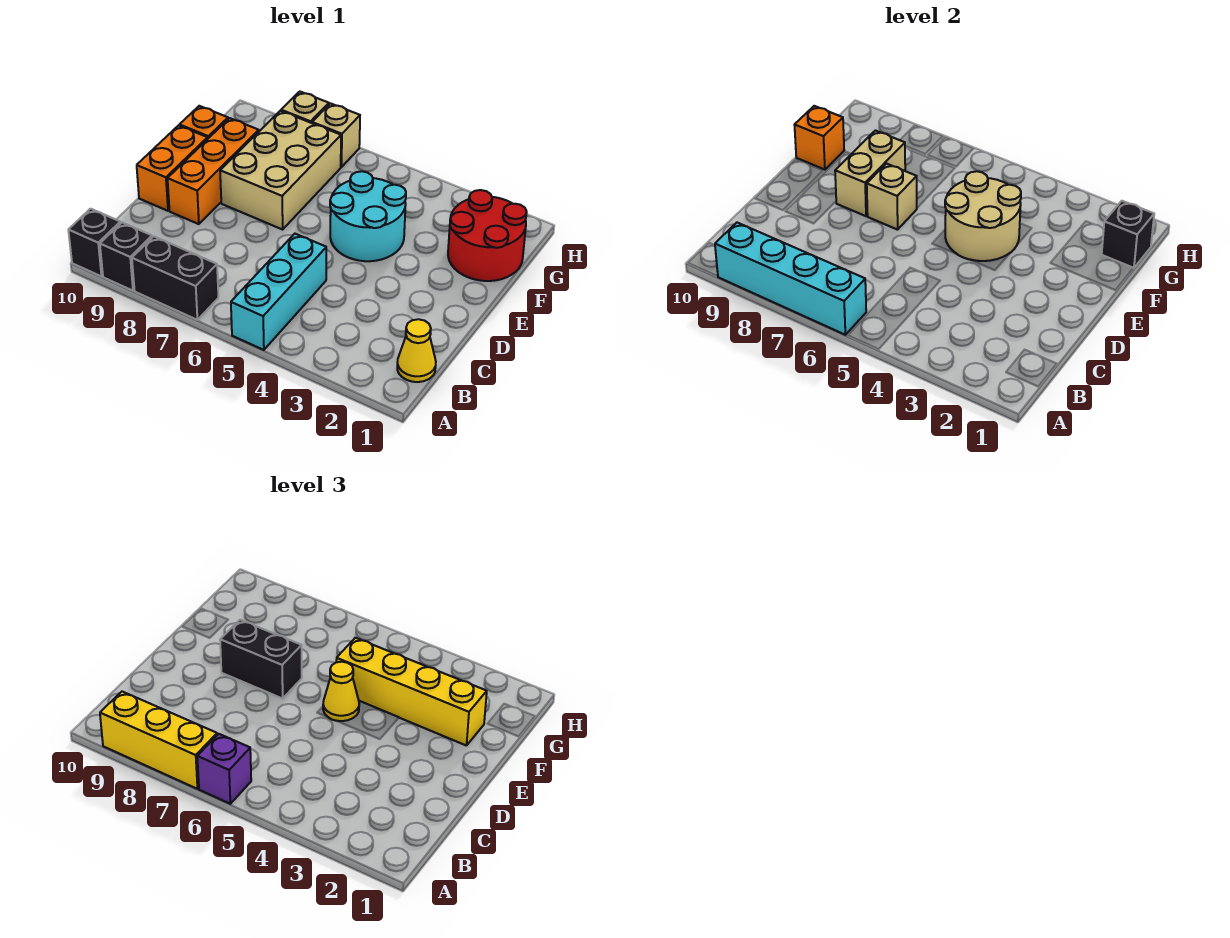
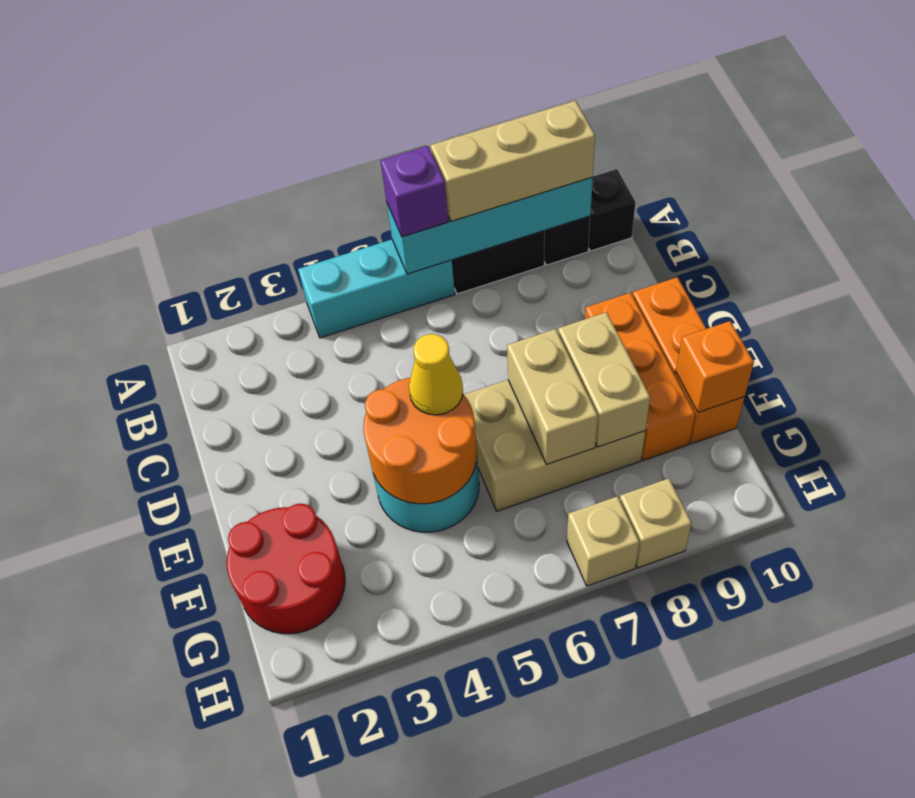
cyan brick A5:C5 level 1 -> cyan brick A4:A6 level 1
yellow brick A7:A9 level 3 -> tan brick A7:A9 level 3
yellow cone B1 level 1 -> none
tan round brick E4:F5 level 2 -> orange round brick E4:F5 level 2
tan brick E7:G8 level 1 -> tan brick E6:F8 level 1
tan brick E7 level 2 -> tan brick E7:F7 level 2
black brick E7:E8 level 3 -> none
yellow brick F2:F5 level 3 -> none
black brick G1 level 2 -> none

